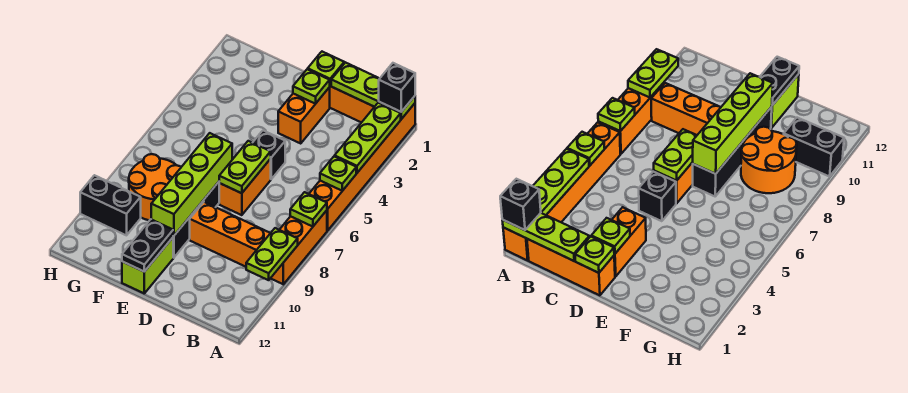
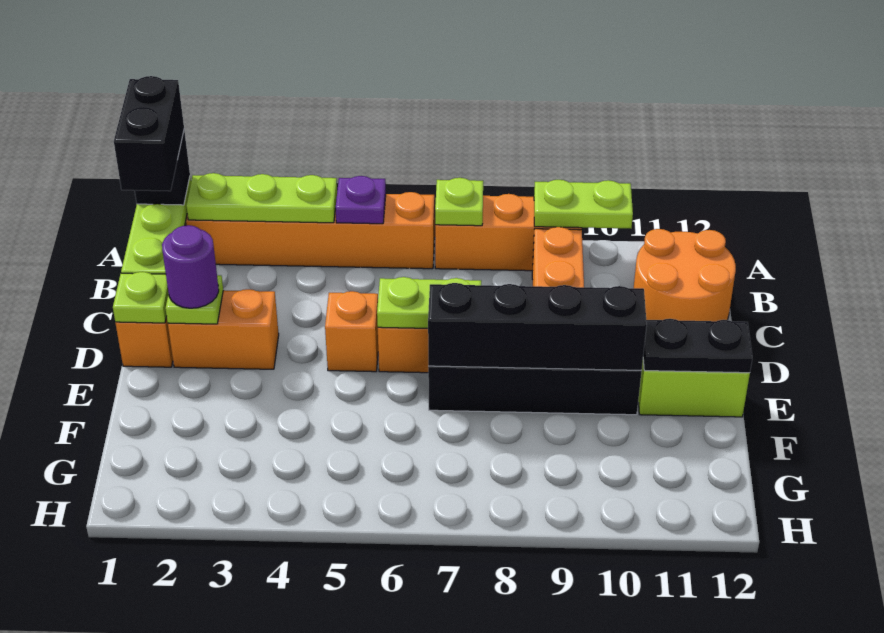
lime plate A5 level 2 -> purple plate A5 level 2
none -> purple round brick D2 level 3
black brick D5 level 1 -> orange brick D5 level 1
lime brick E7:E10 level 2 -> black brick E7:E10 level 2
orange round brick F8:G9 level 1 -> orange round brick B11:C12 level 1
black brick G10:H10 level 1 -> black brick A1:B1 level 4

